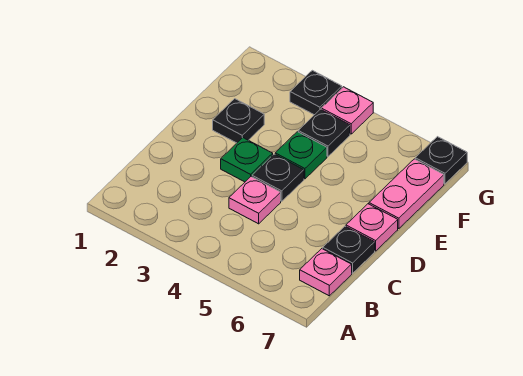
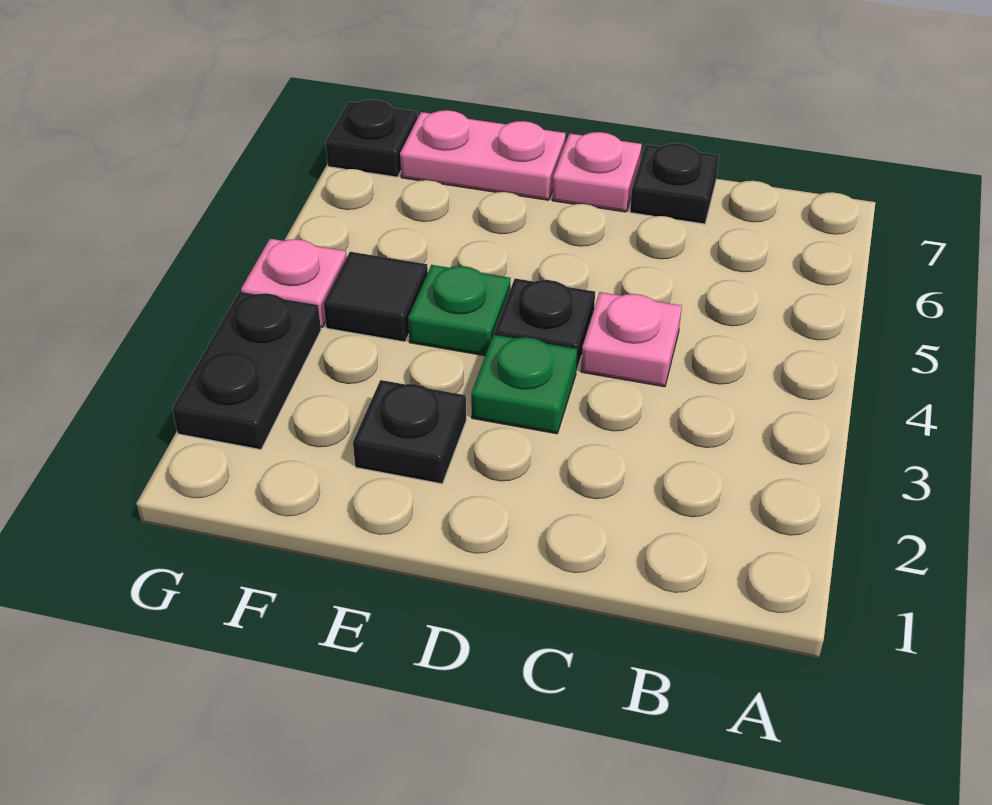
pink plate B7 level 1 -> none
black plate F4 level 1 -> black tile F4 level 1
black plate G3 level 1 -> black plate G2:G3 level 1

